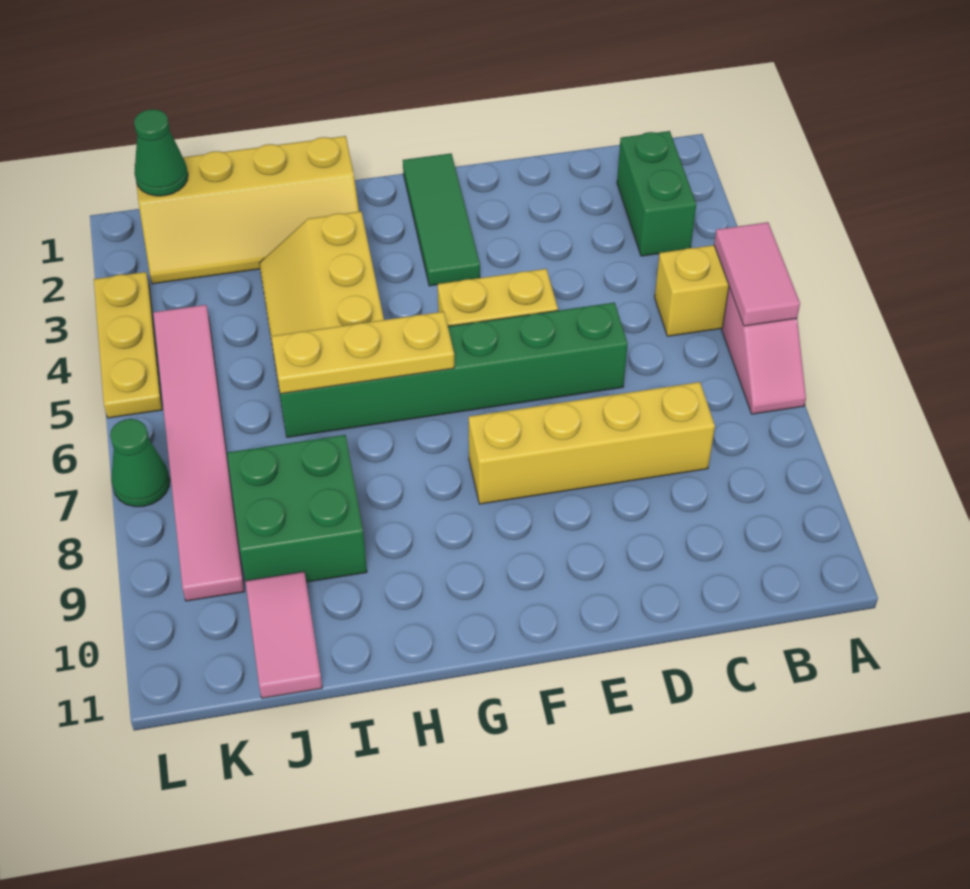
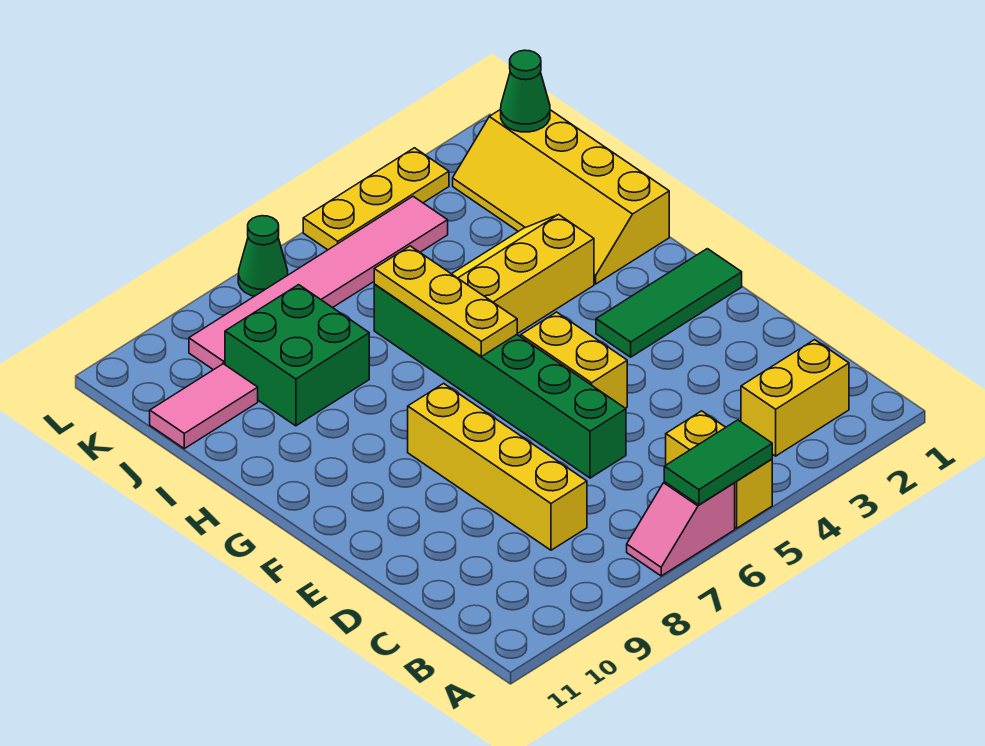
pink tile A5:A6 level 2 -> green tile A5:A6 level 2
green brick B2:B3 level 1 -> yellow brick B2:B3 level 1

